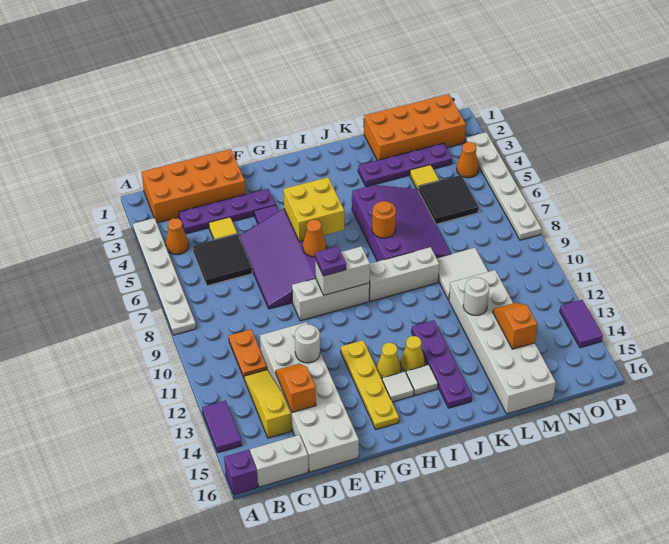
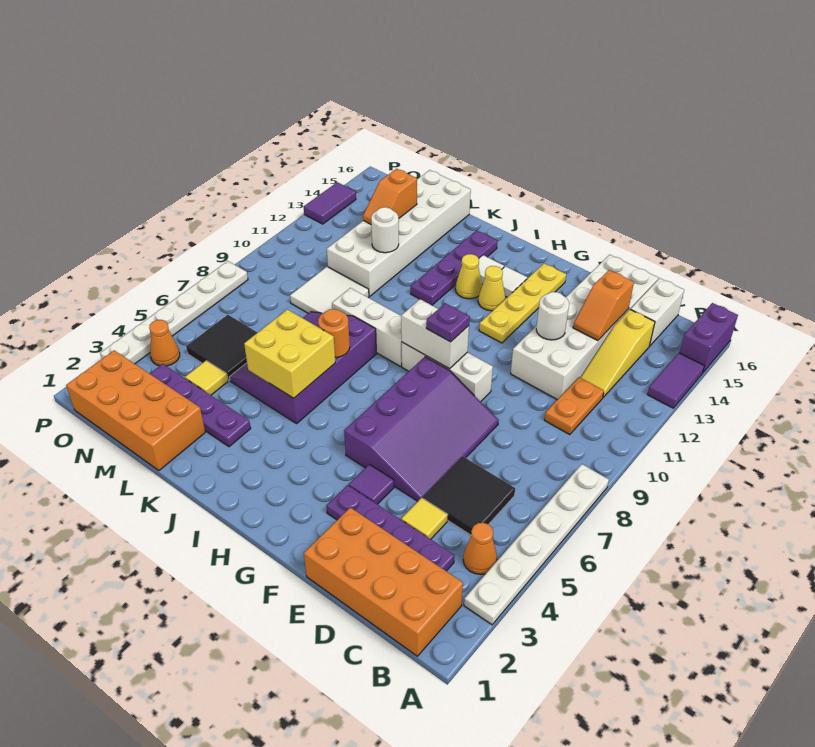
purple brick A16 level 1 -> purple brick A15:A16 level 1
white brick B16:C16 level 1 -> white brick C15:C16 level 1
yellow brick G5:H6 level 2 -> yellow brick J5:K6 level 2
orange cone G7 level 2 -> none

